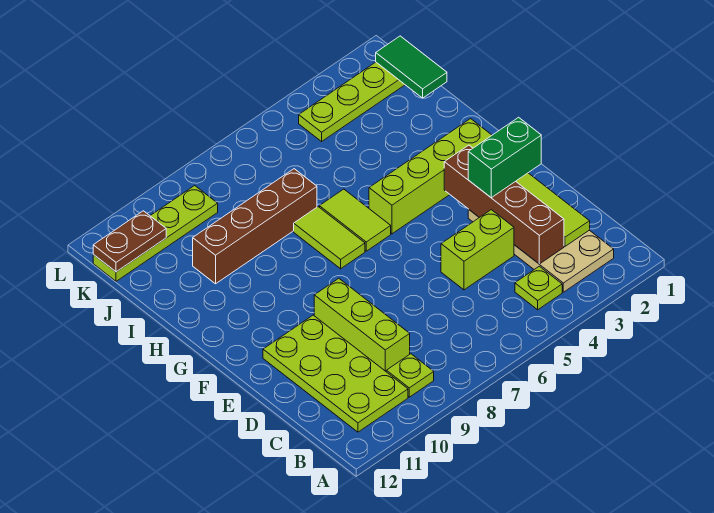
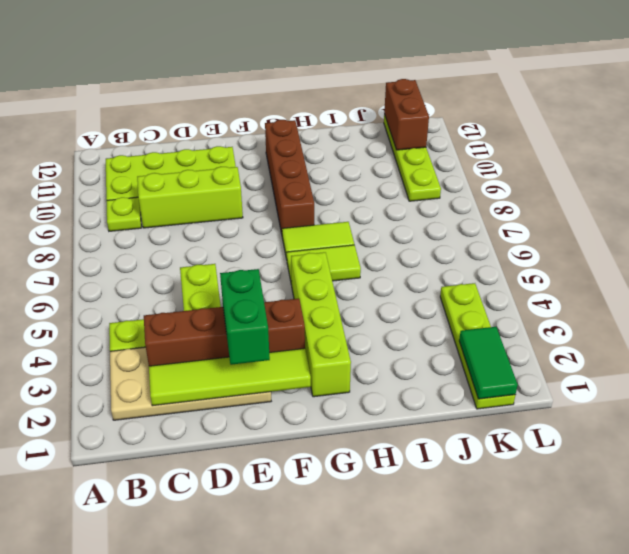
brown brick I7:I10 level 1 -> brown brick G8:G11 level 1
green tile J1:K1 level 2 -> green tile K1:K2 level 2
brown plate K11:K12 level 2 -> brown brick K11:K12 level 2

